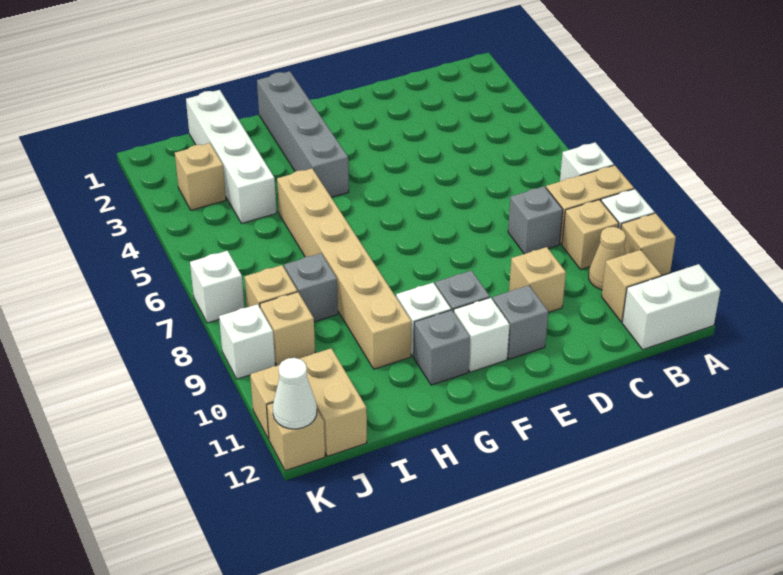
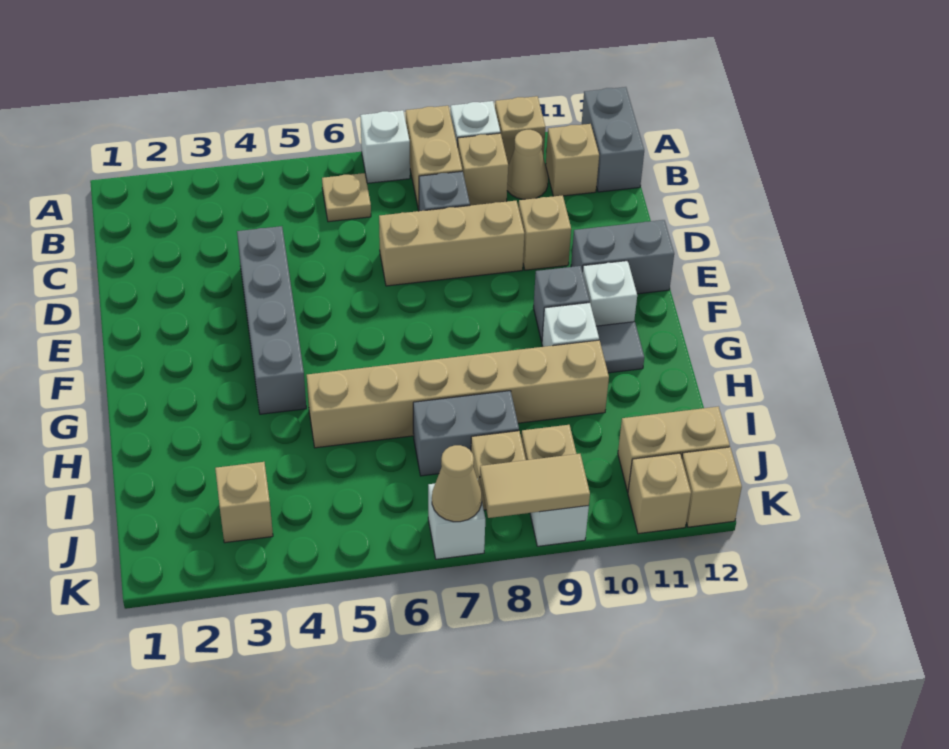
white brick A12:B12 level 1 -> grey brick A12:B12 level 1
none -> tan plate B6 level 1
none -> tan brick D7:D9 level 1
grey brick E11 level 1 -> grey brick E11:E12 level 1
grey brick G1:G4 level 1 -> grey brick D4:G4 level 1
grey brick G11 level 1 -> grey tile G11 level 1
white brick I1:I4 level 1 -> none
grey brick I8 level 1 -> grey brick I7:I8 level 1
none -> tan cone K7 level 2
none -> tan tile K8:K9 level 2
white cone K12 level 2 -> none

